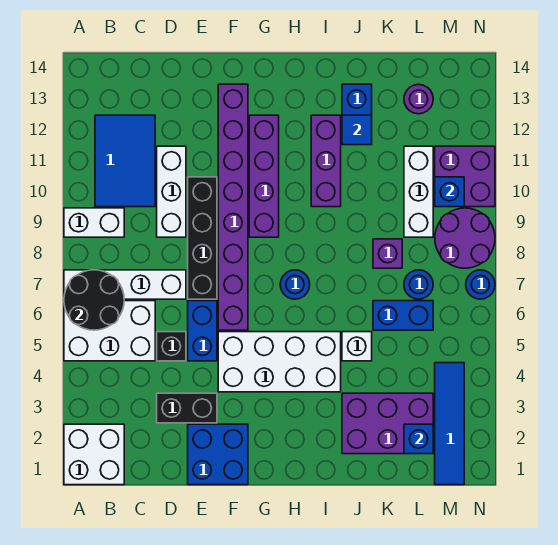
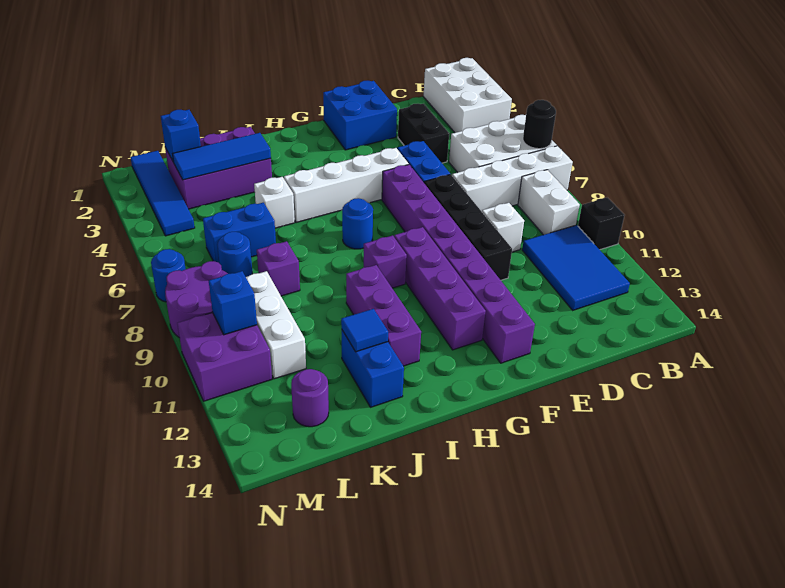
white brick A1:B2 level 1 -> white brick A1:B3 level 1
black round brick A6:B7 level 2 -> black round brick A6 level 2
white brick A9:B9 level 1 -> white brick B8:B9 level 1
black brick D3:E3 level 1 -> black brick D3:D4 level 1
black brick D5 level 1 -> black brick A10 level 1
white brick D9:D11 level 1 -> white brick D9 level 1
white brick F4:I5 level 1 -> white brick F5:I5 level 1
none -> purple brick H9 level 1
none -> blue tile J3:L3 level 2

